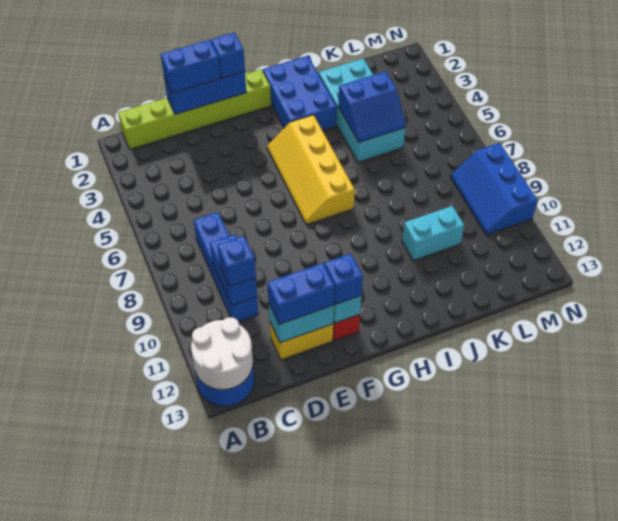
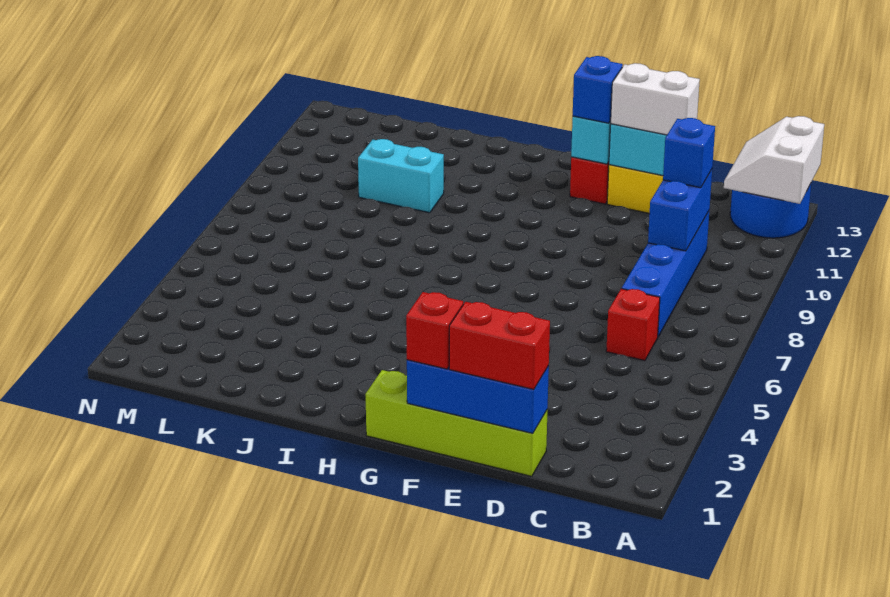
white round brick A12:B13 level 2 -> white slope A12:B13 level 2 top A
lime brick B1:G1 level 1 -> lime brick D1:G1 level 1
none -> red brick C6 level 1
blue brick D1:E1 level 3 -> red brick D1:E1 level 3
blue brick D12:E12 level 3 -> white brick D12:E12 level 3
blue brick F1 level 3 -> red brick F1 level 3
yellow slope G4:H7 level 1 top H -> none
blue brick H1:I3 level 1 -> none
cyan brick J2:K5 level 1 -> none
blue slope J4:K5 level 2 top 4 -> none
blue slope M8:N10 level 1 top N -> none

